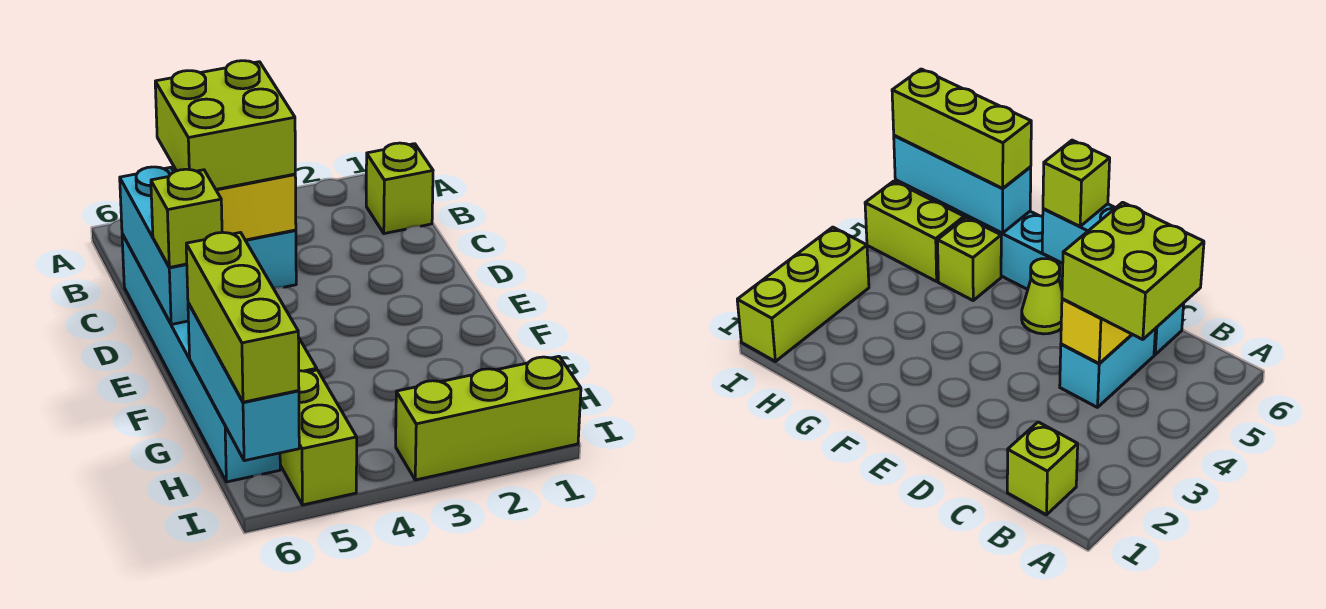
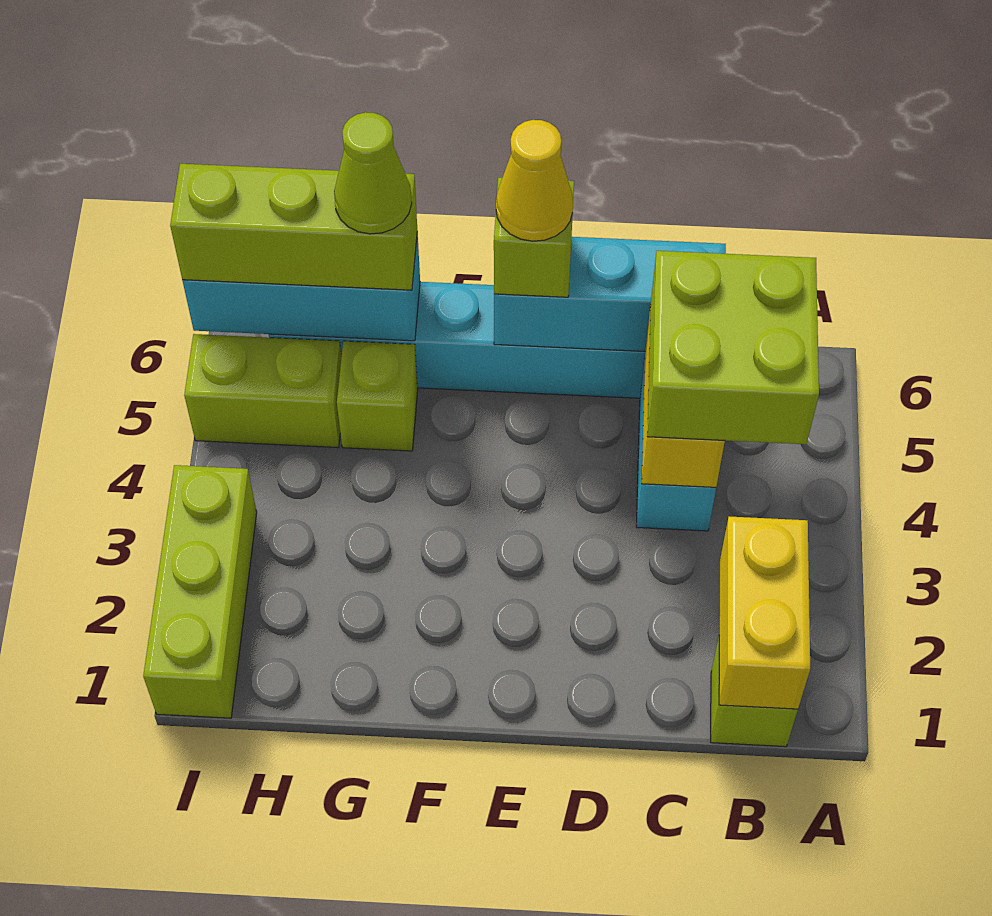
none -> yellow brick B1:B2 level 2
lime cone E5 level 1 -> lime cone G6 level 4
none -> yellow cone E6 level 4

